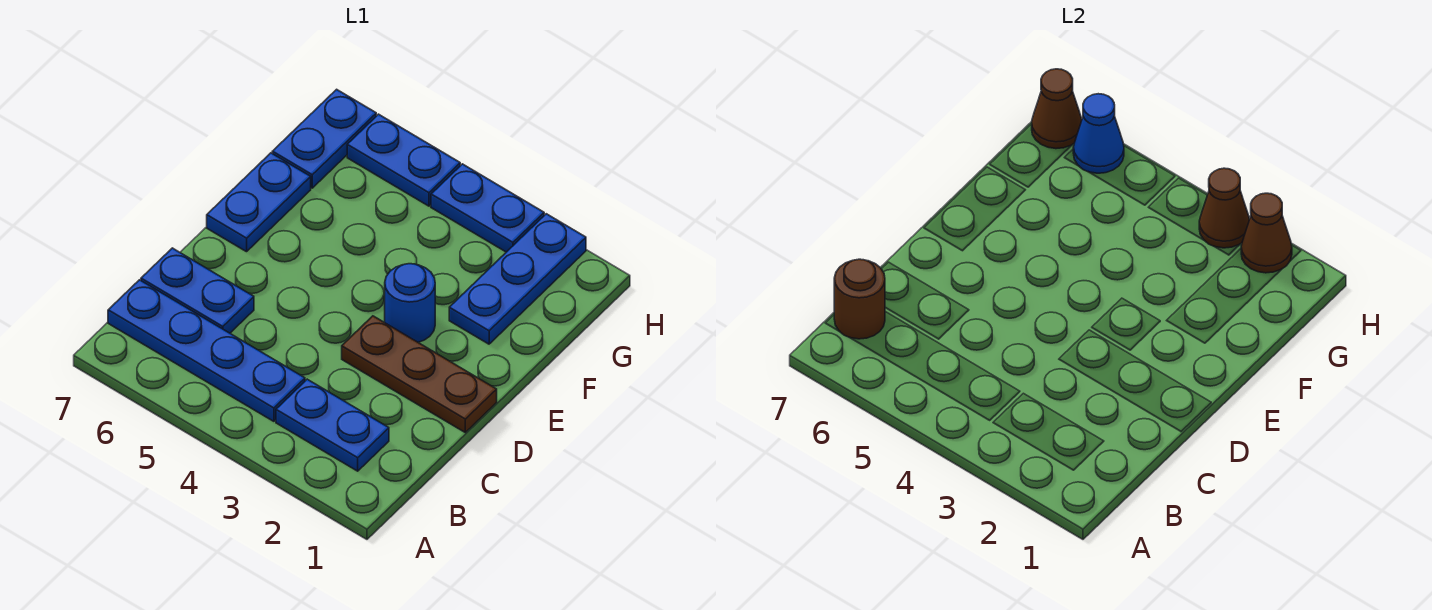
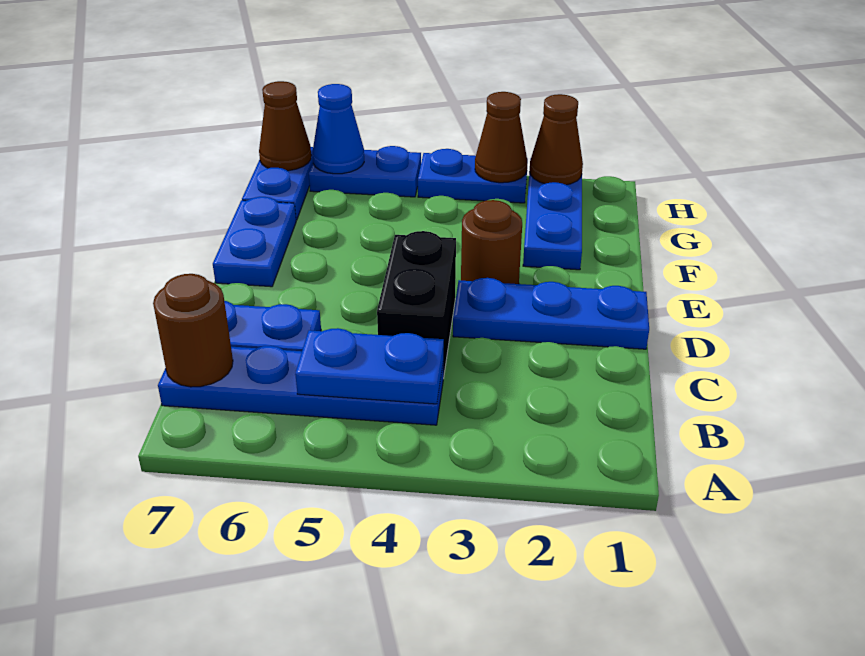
blue plate B2:B3 level 1 -> blue plate B4:B5 level 2
none -> black brick C4:D4 level 1
brown plate D1:D3 level 1 -> blue plate D1:D3 level 1
blue round brick E3 level 1 -> brown round brick E3 level 1

